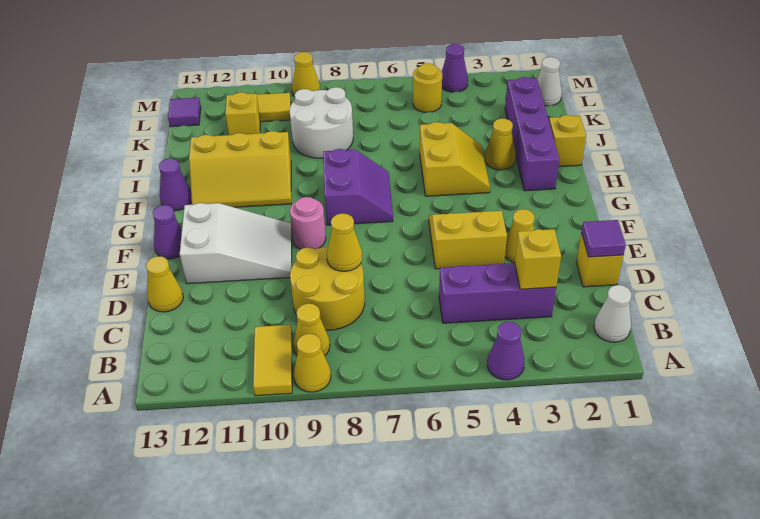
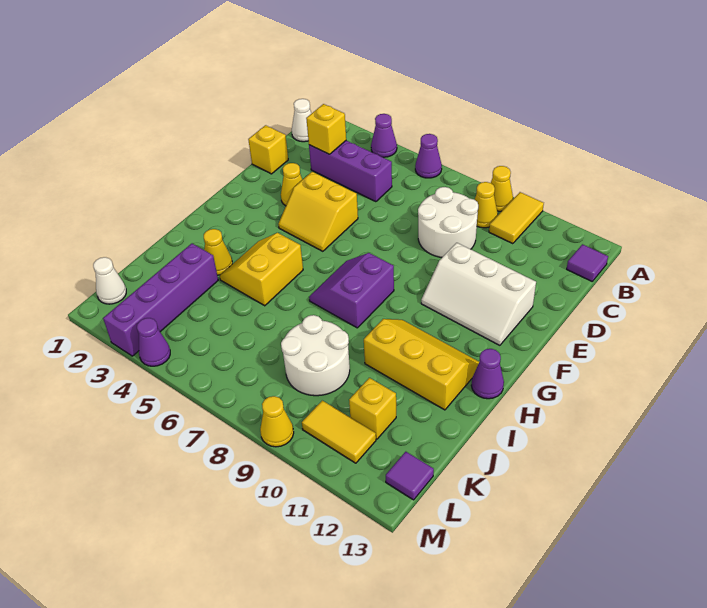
yellow round brick C8:D9 level 1 -> white round brick C8:D9 level 1
purple tile D1 level 2 -> purple tile B13 level 1
yellow cone D8 level 2 -> none
yellow cone D13 level 1 -> none
white slope E10:F12 level 1 top 12 -> white slope E10:F12 level 1 top E
pink round brick F9 level 1 -> none
purple cone F13 level 1 -> purple cone A6 level 1
purple brick H2:K2 level 1 -> purple brick J3:M3 level 1
yellow brick I1 level 1 -> none
yellow round brick L5 level 1 -> none

